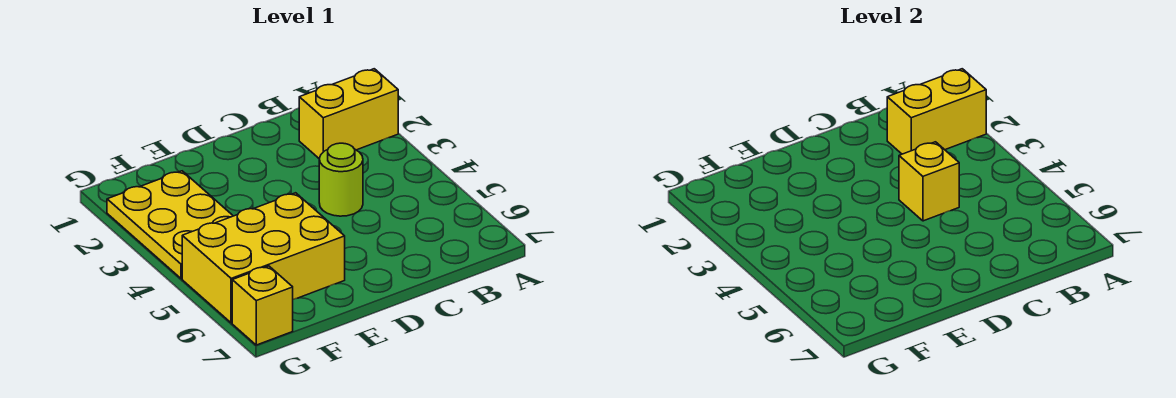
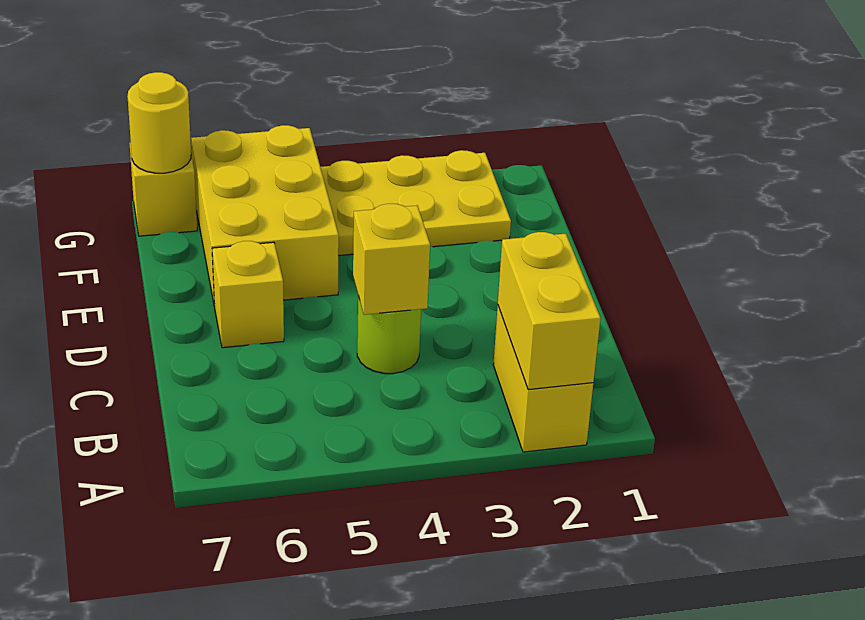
none -> yellow brick D6 level 1
none -> yellow round brick G7 level 2

